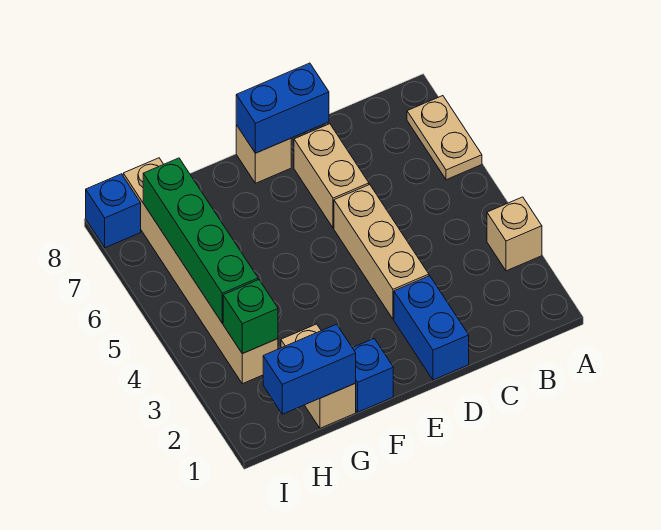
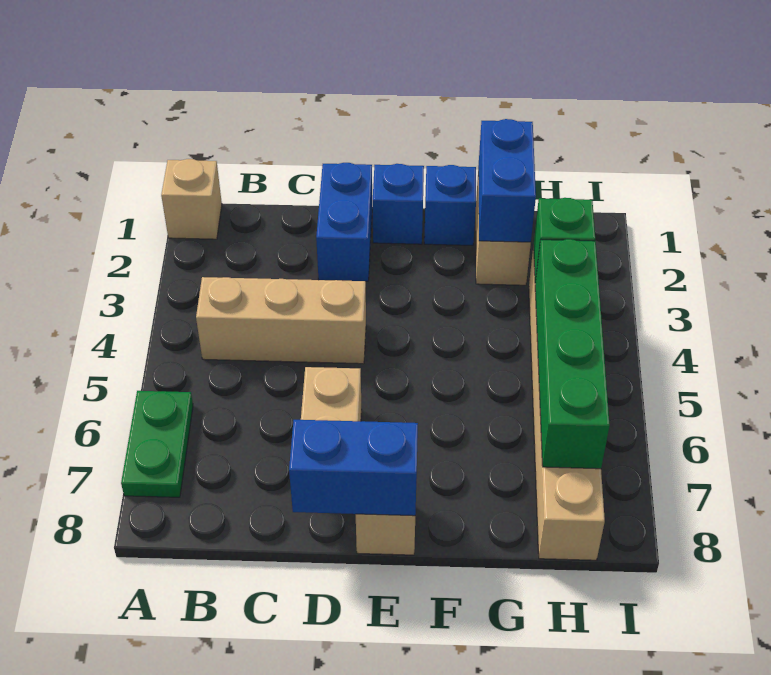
tan brick A3 level 1 -> tan brick A1 level 1
tan plate A6:A7 level 1 -> green plate A6:A7 level 1
tan brick D3:D5 level 1 -> tan brick B4:D4 level 1
blue brick G1:H1 level 2 -> blue brick G1:G2 level 2
blue brick I8 level 1 -> blue brick E1 level 1

